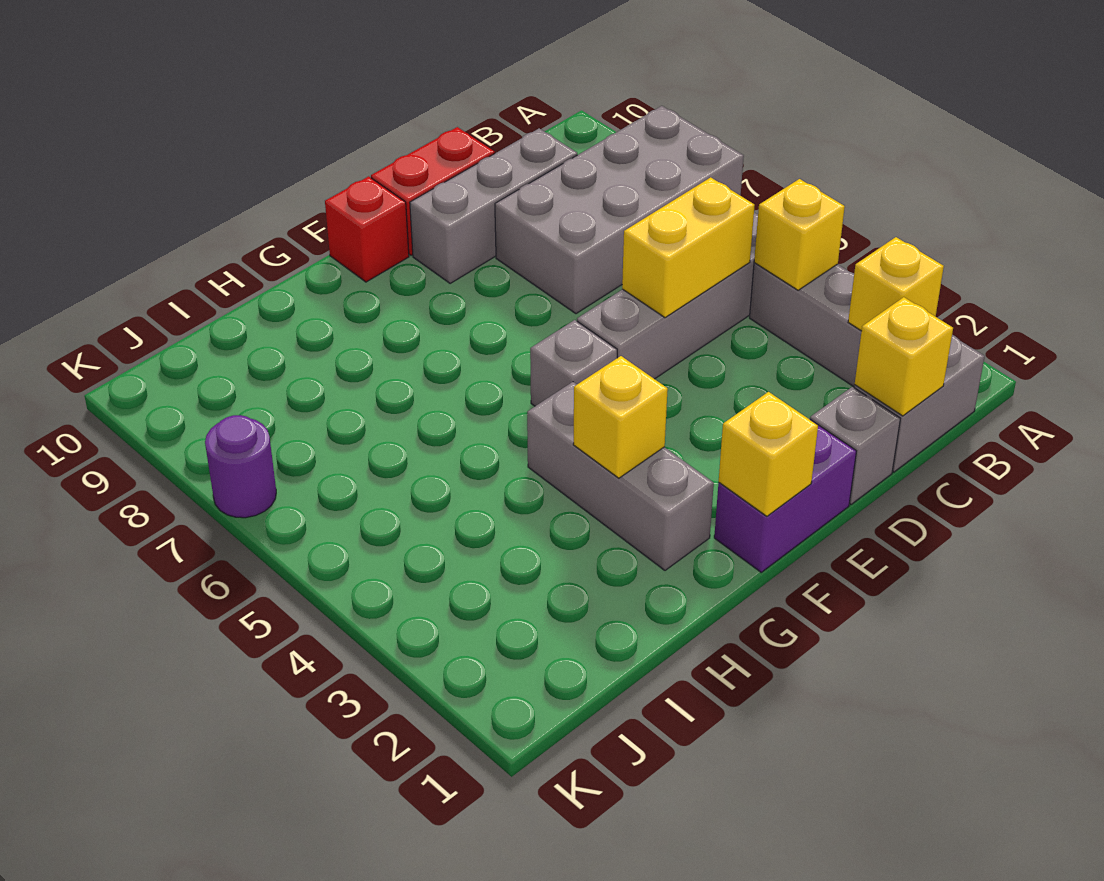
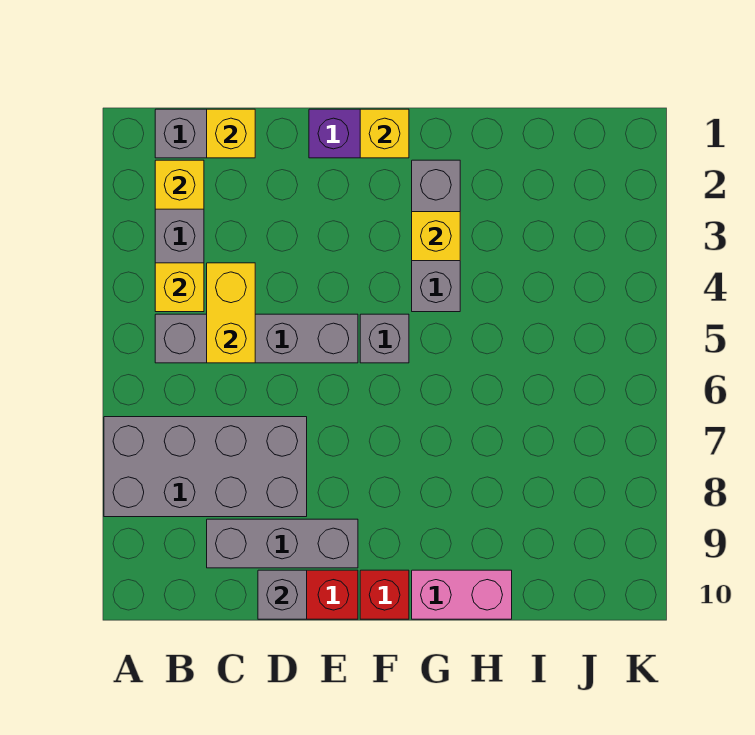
yellow brick C5:D5 level 2 -> yellow brick C4:C5 level 2
grey brick D1 level 1 -> grey brick D10 level 2
none -> pink brick G10:H10 level 1
purple round brick K7 level 1 -> none

